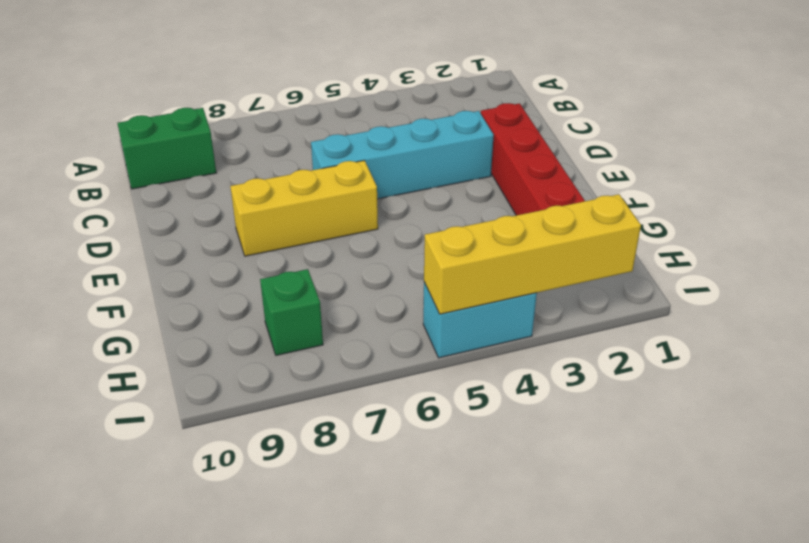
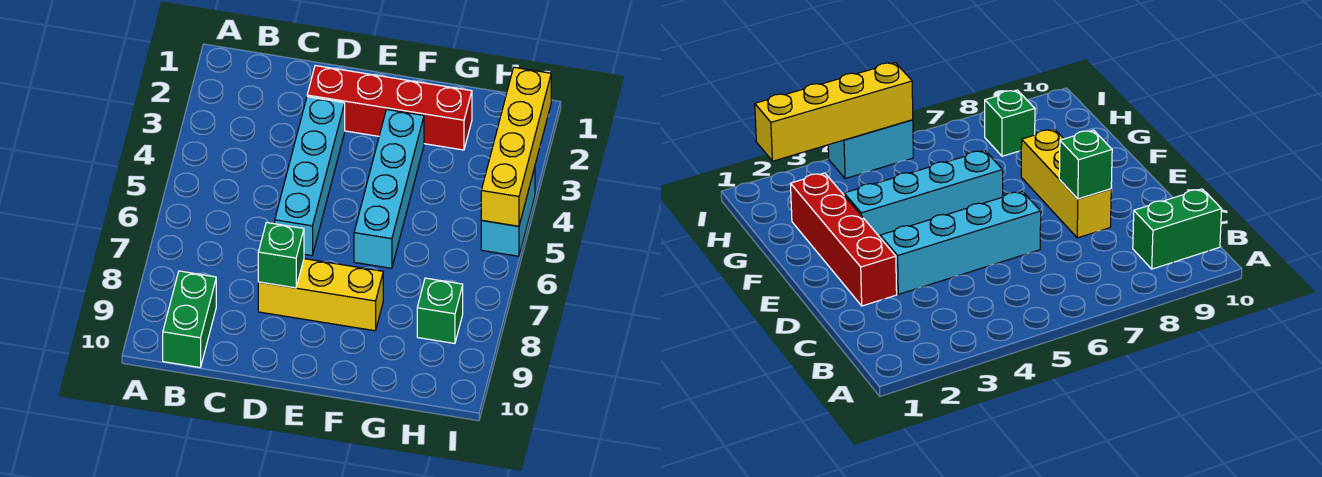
none -> green brick D8 level 2
yellow brick E6:E8 level 1 -> yellow brick D8:F8 level 1
none -> cyan brick F3:F6 level 1

